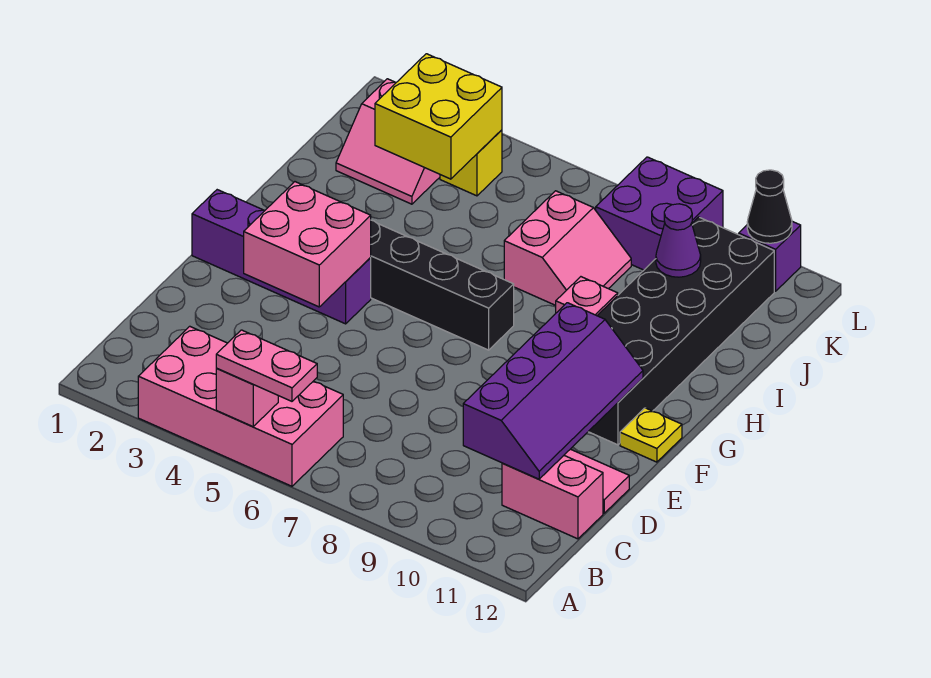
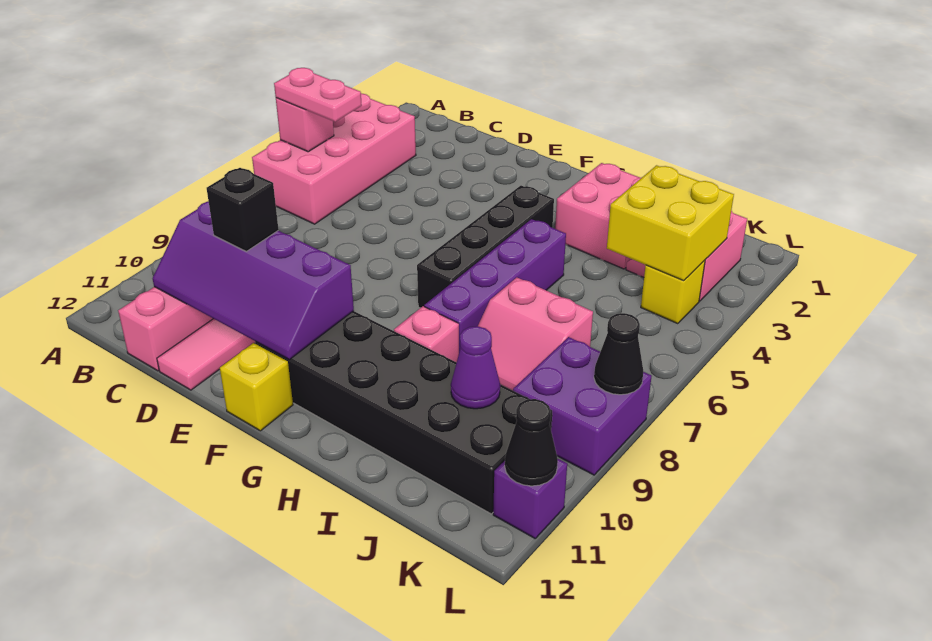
pink plate A5:A6 level 3 -> pink plate A5:B5 level 3
none -> black brick D10 level 3
pink brick E3:F4 level 2 -> pink brick H2:I3 level 1
purple brick F1:F4 level 1 -> purple brick H5:H8 level 1
yellow plate F12 level 1 -> yellow brick F12 level 1
none -> black cone L8 level 2

